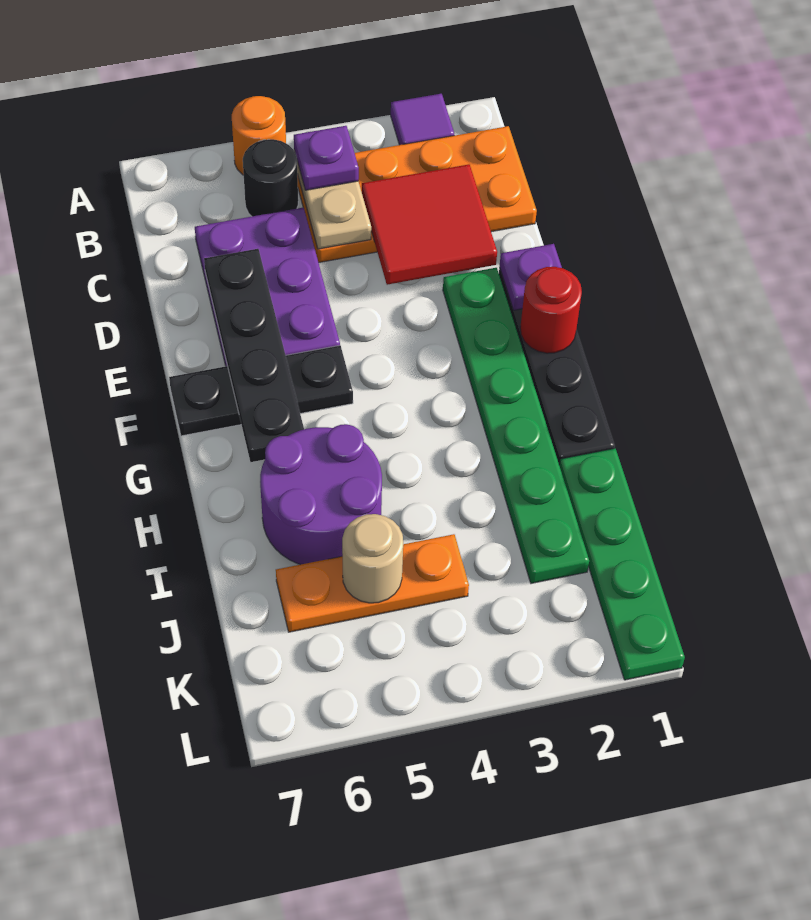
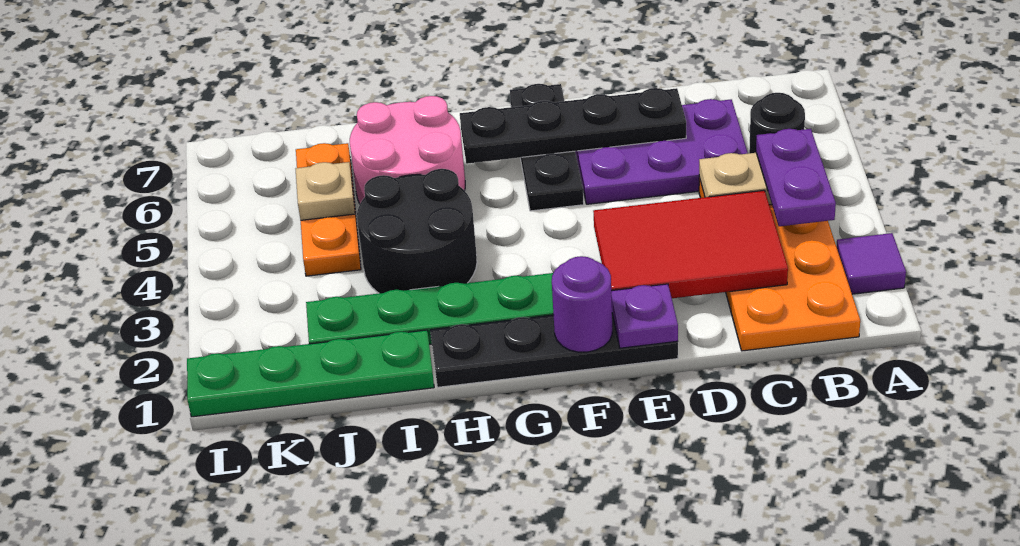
orange round brick A5 level 1 -> none
purple plate B4 level 3 -> purple plate B3:B4 level 3
red tile C2:D3 level 2 -> red tile C2:E3 level 2
red round brick F1 level 2 -> purple round brick F1 level 2
none -> black round brick H3:I4 level 1
purple round brick H5:I6 level 1 -> pink round brick H5:I6 level 1
tan round brick J5 level 2 -> tan plate J5 level 2

